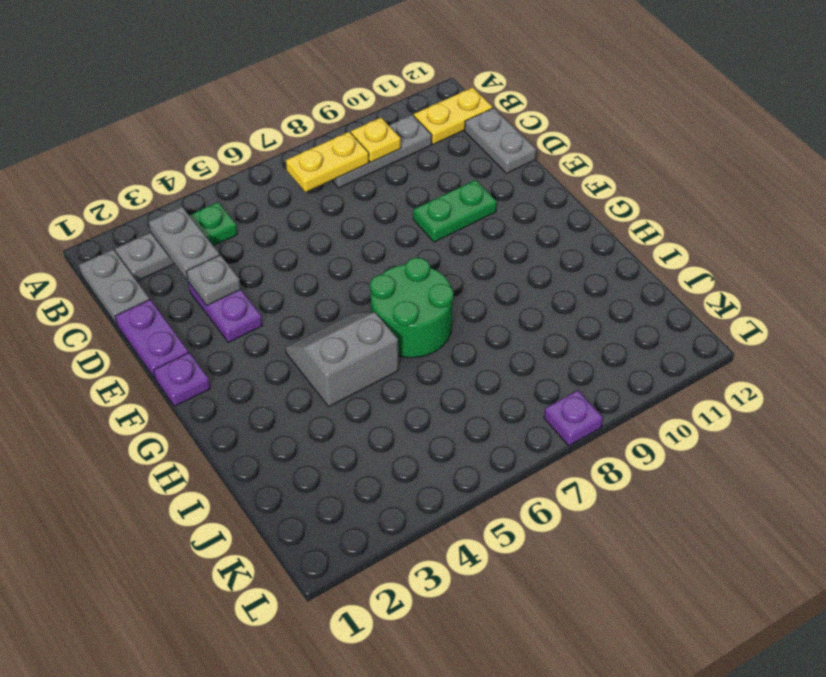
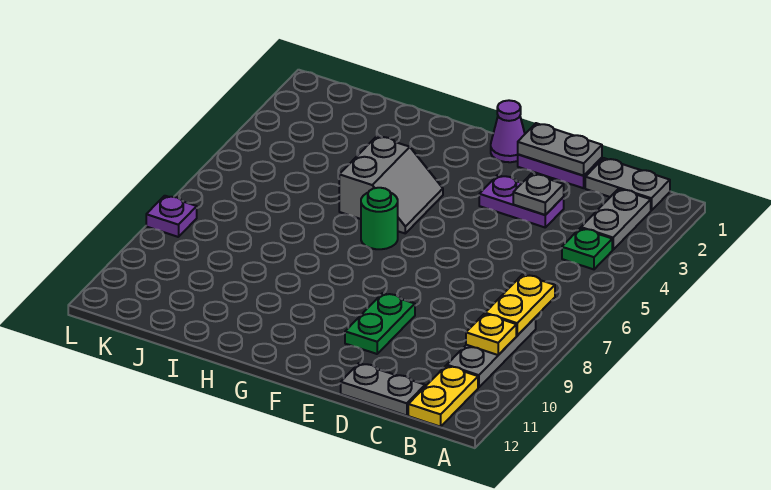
grey plate B3:C3 level 2 -> grey plate D1:E1 level 2
purple plate F1 level 1 -> purple cone F1 level 1
green round brick G6:H7 level 1 -> green round brick G6 level 1

